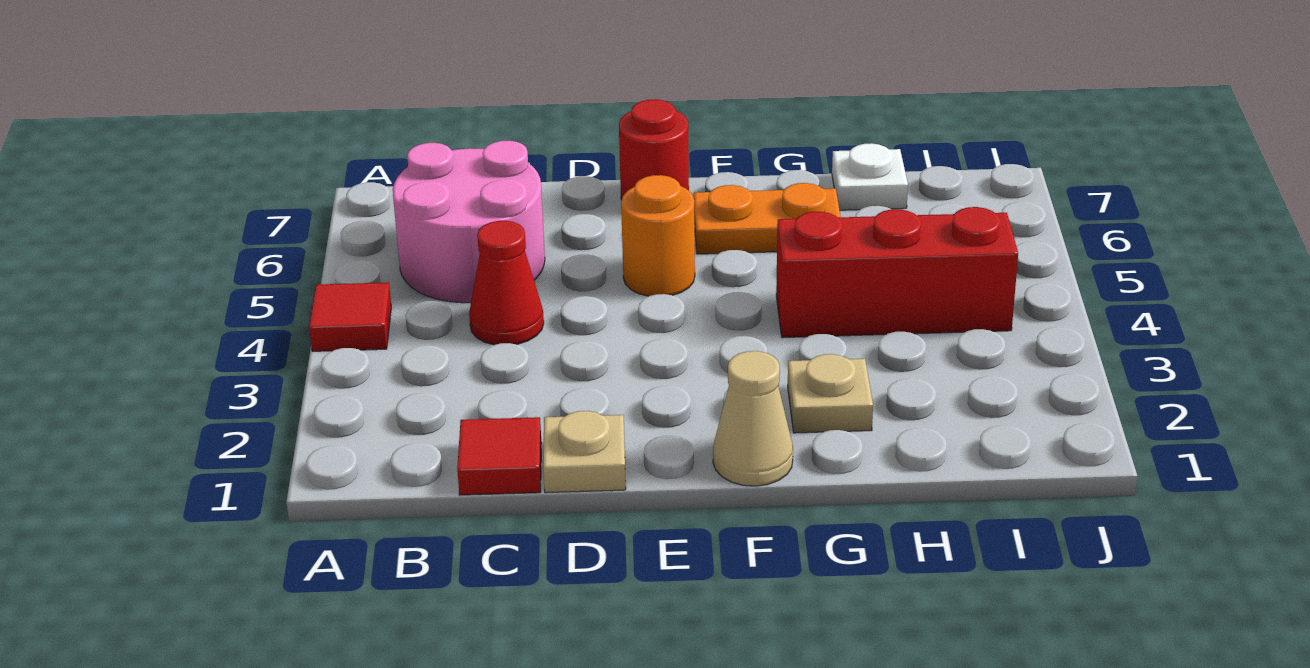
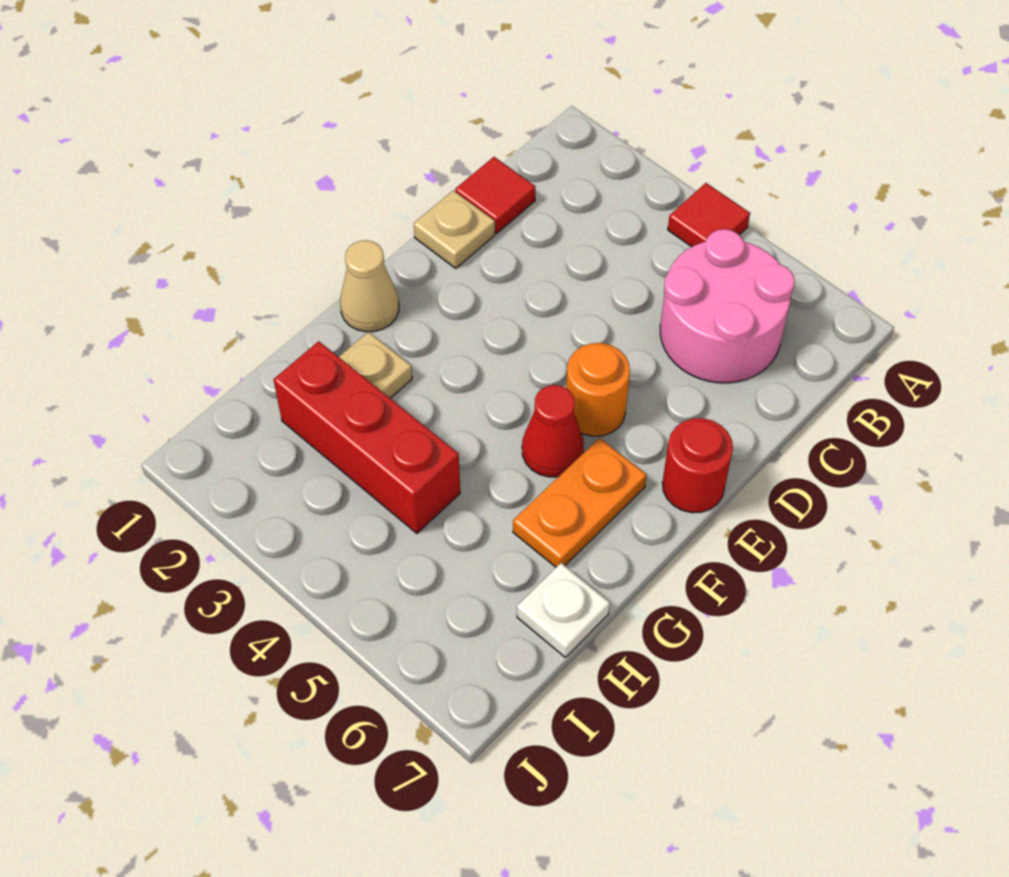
red cone C4 level 1 -> red cone F5 level 1
red brick G4:I4 level 1 -> red brick H2:H4 level 1

